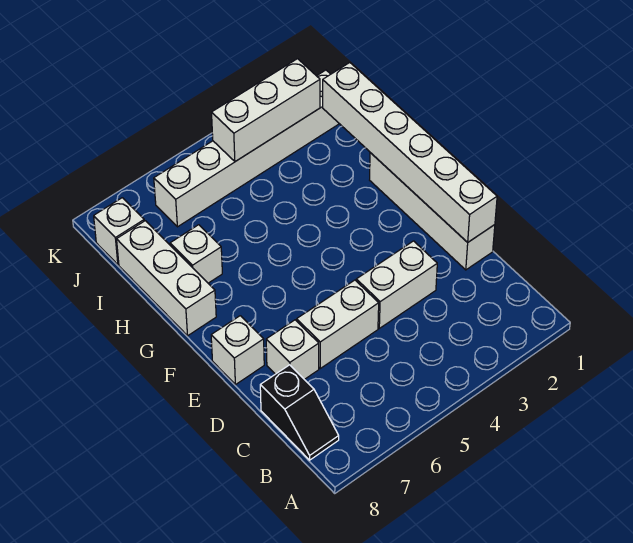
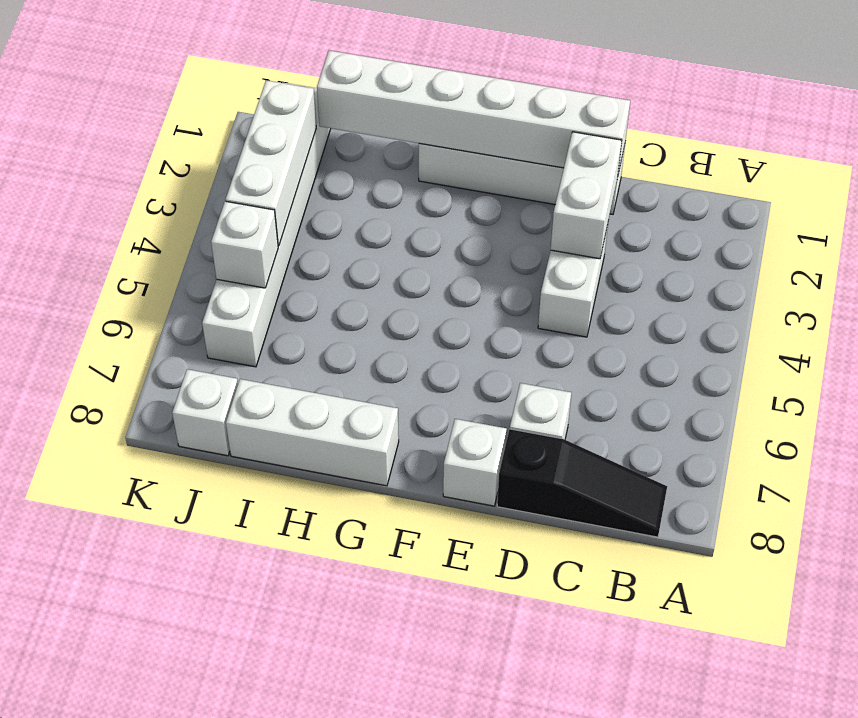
black slope B8:C8 level 1 top C -> black slope B8:D8 level 1 top D
white brick D5:D6 level 1 -> white brick D2:D3 level 2
white brick H7 level 1 -> white brick J5 level 2

